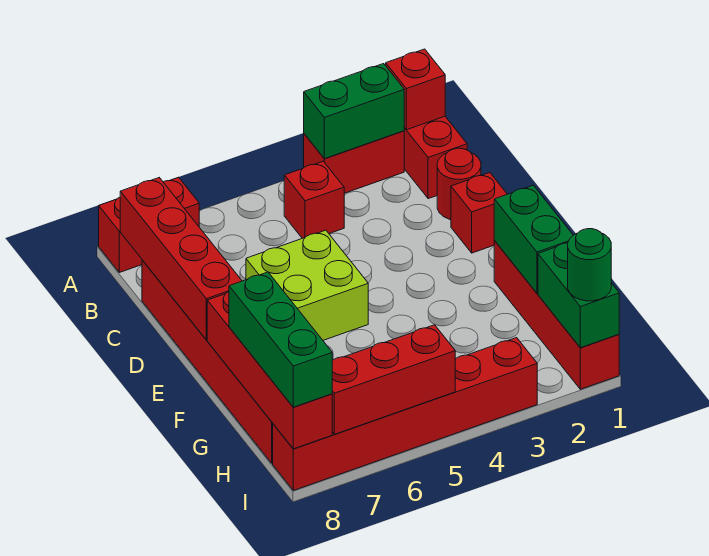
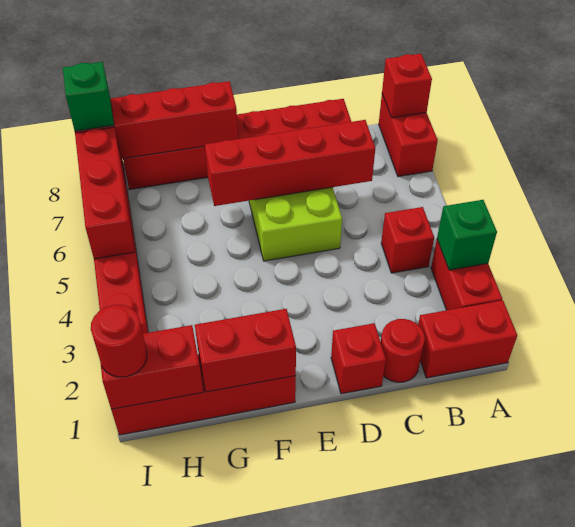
red brick A1 level 2 -> red brick A8 level 2
green brick A2:A3 level 2 -> green brick A3 level 2
red brick B8:E8 level 2 -> red brick C6:F6 level 2
green brick F1:G1 level 2 -> red brick F1:G1 level 2
green brick G8:I8 level 3 -> green brick I8 level 3
green brick H1:I1 level 2 -> red brick H1:I1 level 2
green round brick I1 level 3 -> red round brick I1 level 3

